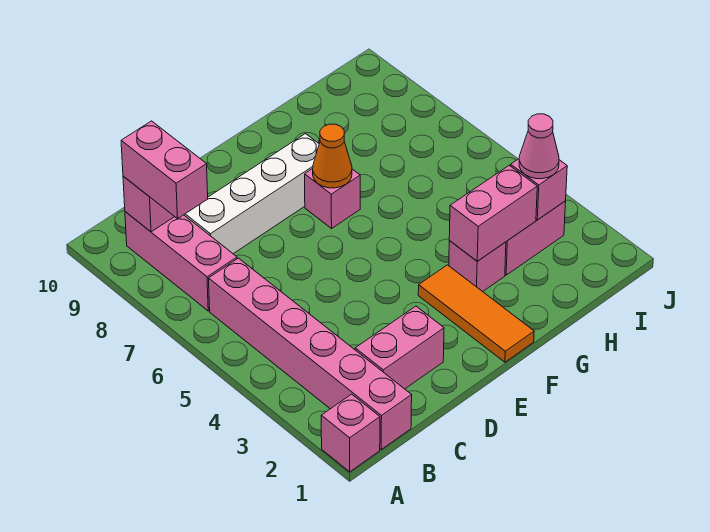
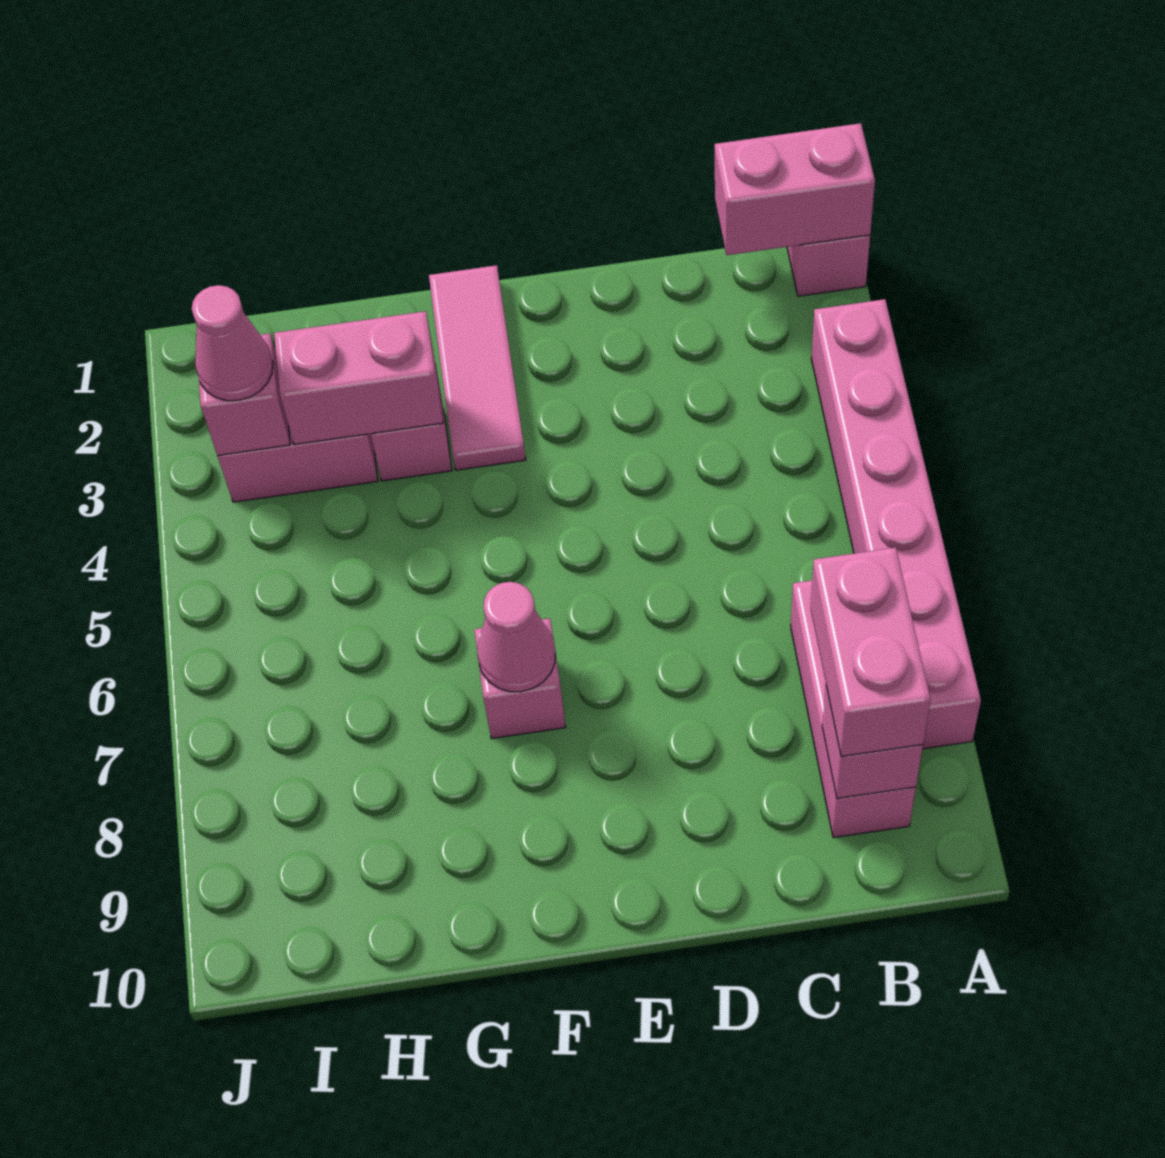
pink brick B1:B6 level 1 -> pink brick A3:A8 level 1
pink brick C2:D2 level 1 -> pink brick A1:B1 level 2
white brick C8:F8 level 1 -> none
orange tile F1:F3 level 1 -> pink tile F1:F3 level 1
orange cone F7 level 2 -> pink cone F7 level 2

